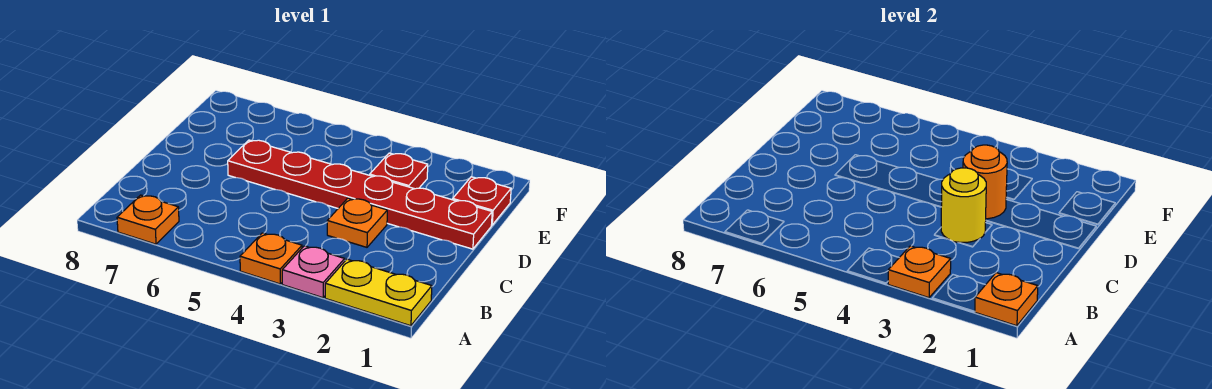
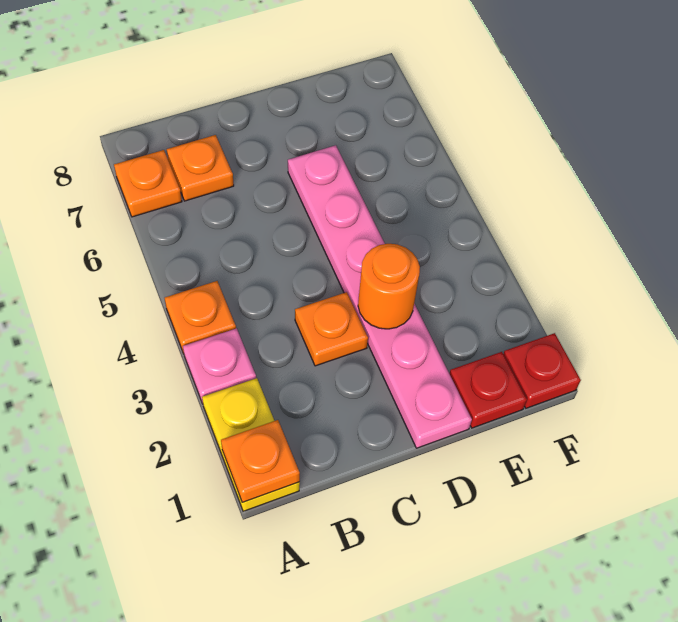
orange plate A3 level 2 -> orange plate B7 level 1
yellow round brick C3 level 2 -> none
red plate D1:D6 level 1 -> pink plate D1:D6 level 1
red plate E3 level 1 -> red plate F1 level 1

